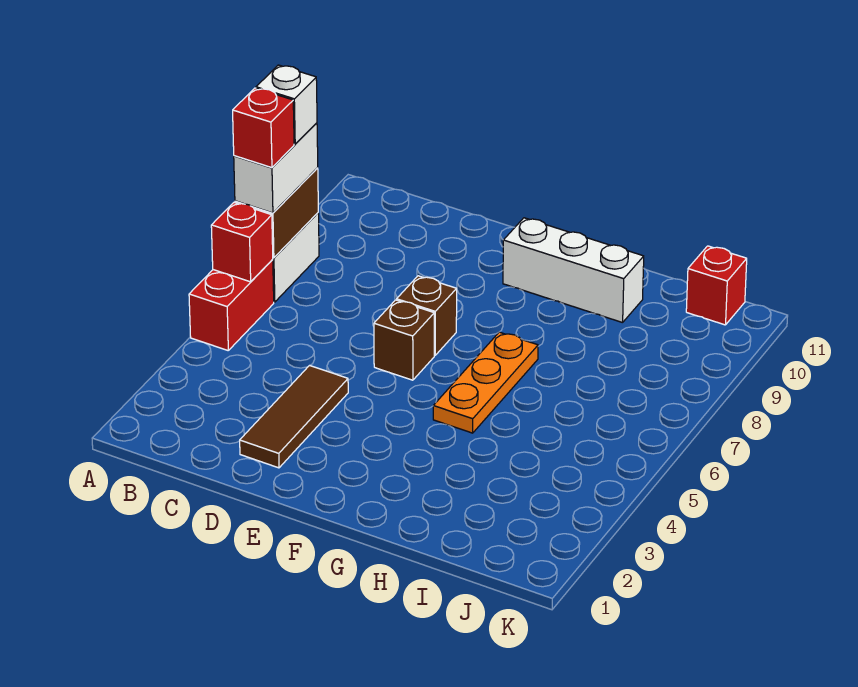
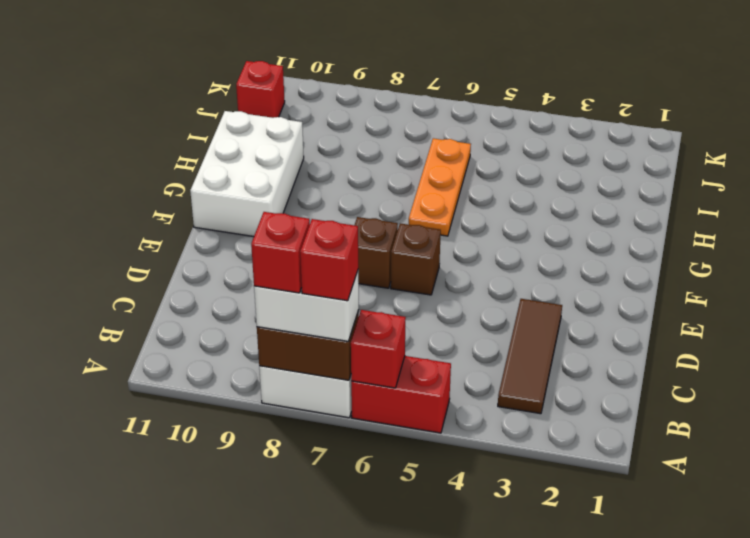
white brick A8 level 4 -> red brick A8 level 4
brown tile D2:D4 level 1 -> brown tile B3:D3 level 1
white brick F10:H10 level 1 -> white brick F10:H11 level 1
orange plate G5:G7 level 1 -> orange plate G6:I6 level 1

